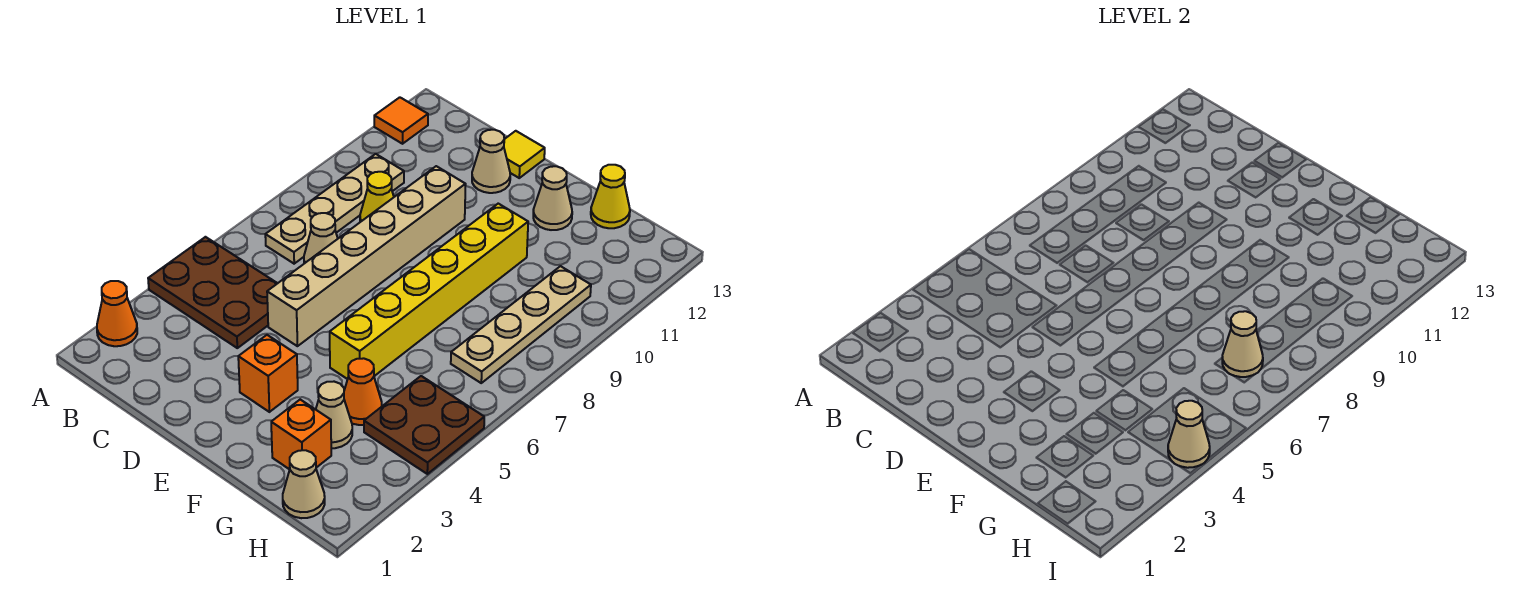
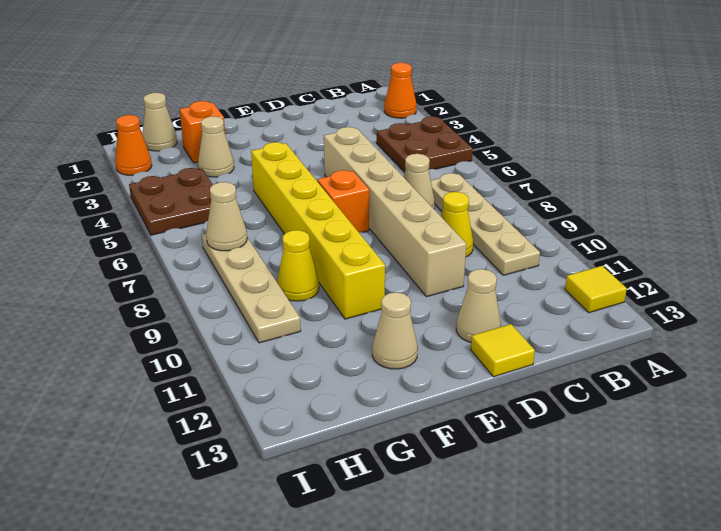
brown plate A4:C5 level 1 -> brown plate A4:B5 level 1
orange tile A12 level 1 -> yellow tile A12 level 1
orange brick E3 level 1 -> orange brick E7 level 1
orange cone G4 level 1 -> orange cone I2 level 1
yellow cone G13 level 1 -> yellow cone G9 level 1
tan cone I4 level 2 -> none

